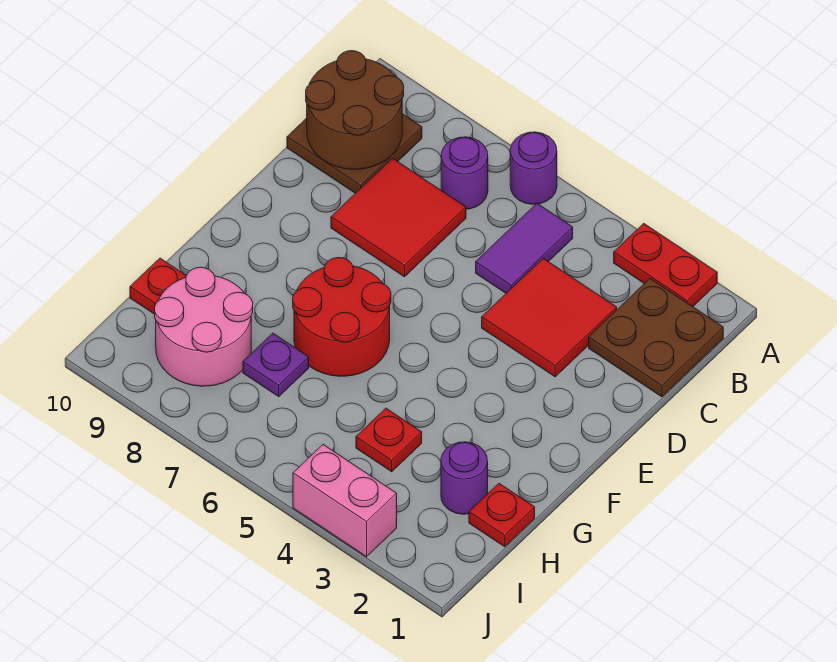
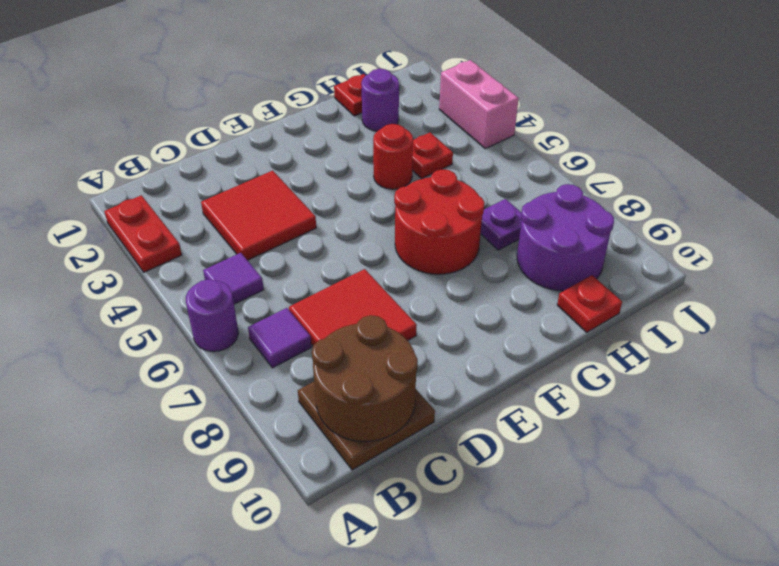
brown plate B1:C2 level 1 -> none
purple tile B5:C5 level 1 -> purple tile B5 level 1
purple round brick B7 level 1 -> purple tile B7 level 1
none -> red round brick G4 level 1
pink round brick H8:I9 level 1 -> purple round brick H8:I9 level 1

